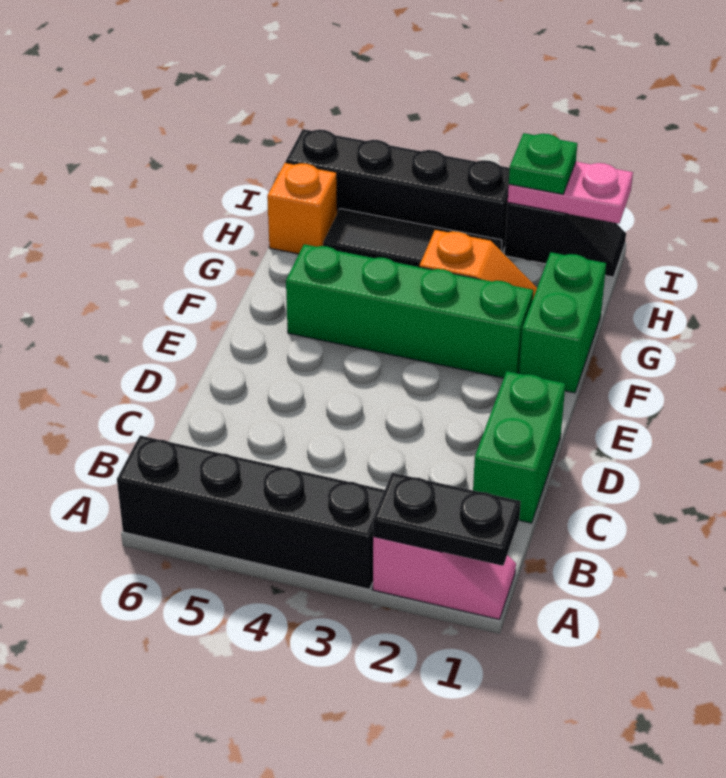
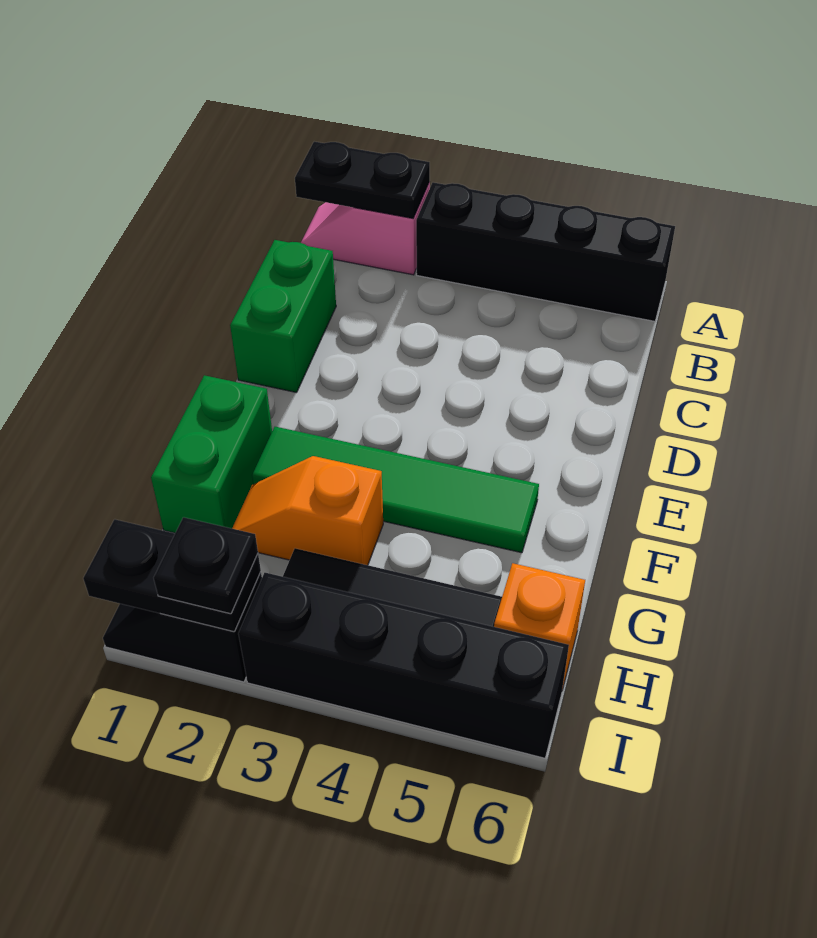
green brick F2:F5 level 1 -> green tile F2:F5 level 1
pink plate I1:I2 level 2 -> black plate I1:I2 level 2
green plate I2 level 3 -> black plate I2 level 3

